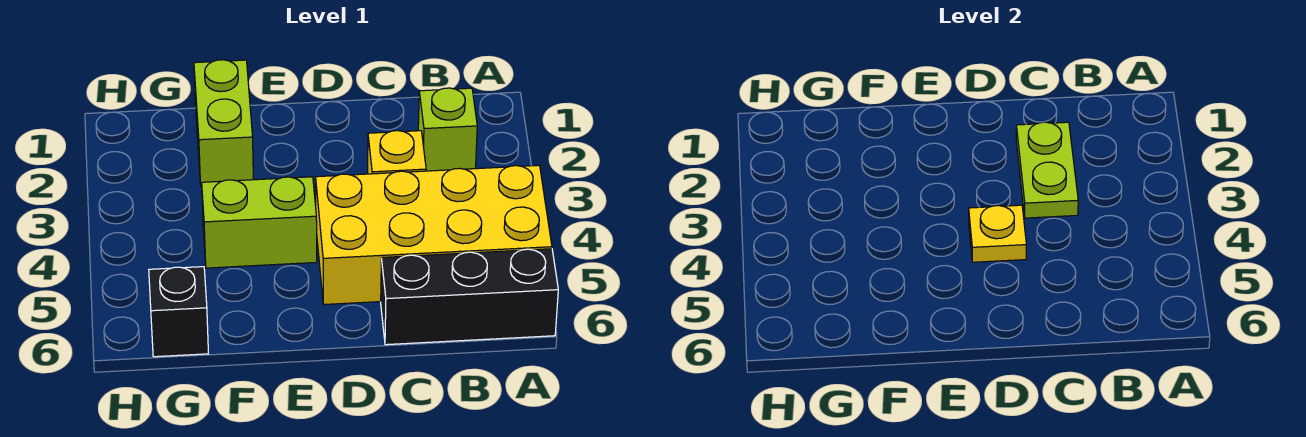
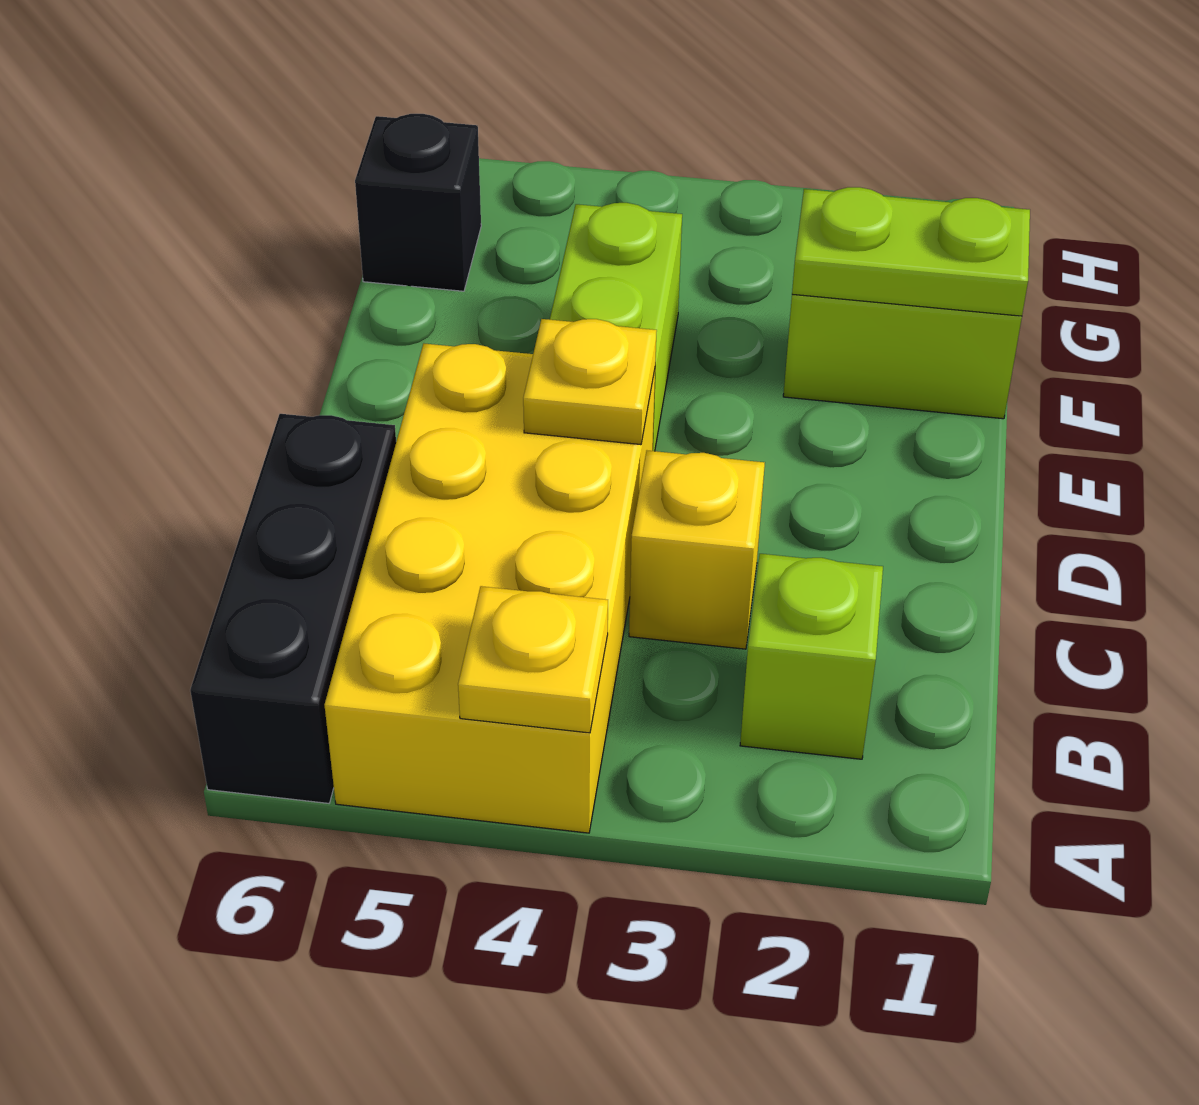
none -> yellow plate A4 level 2
lime plate C2:C3 level 2 -> lime plate F1:F2 level 2

